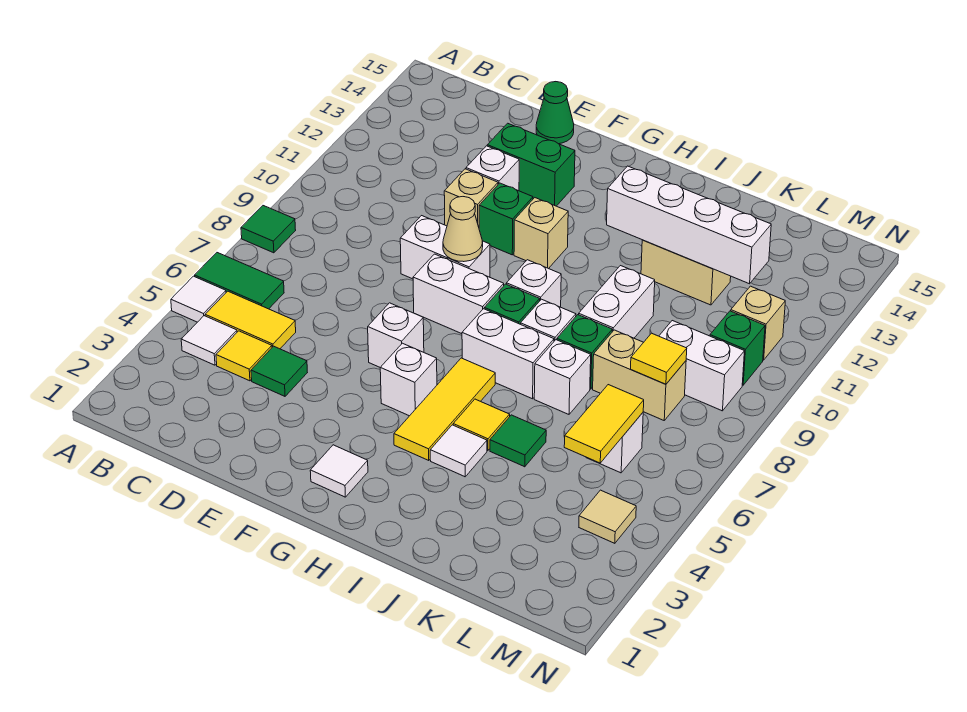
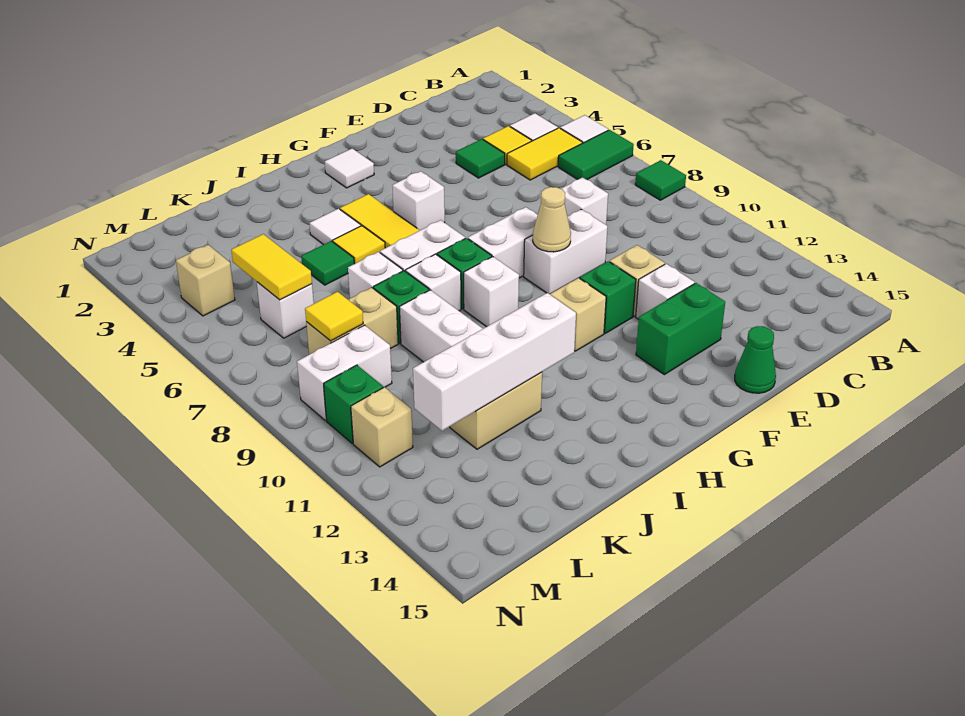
white brick F6 level 1 -> white brick D8 level 1
tan tile M4 level 1 -> tan brick M4 level 1

